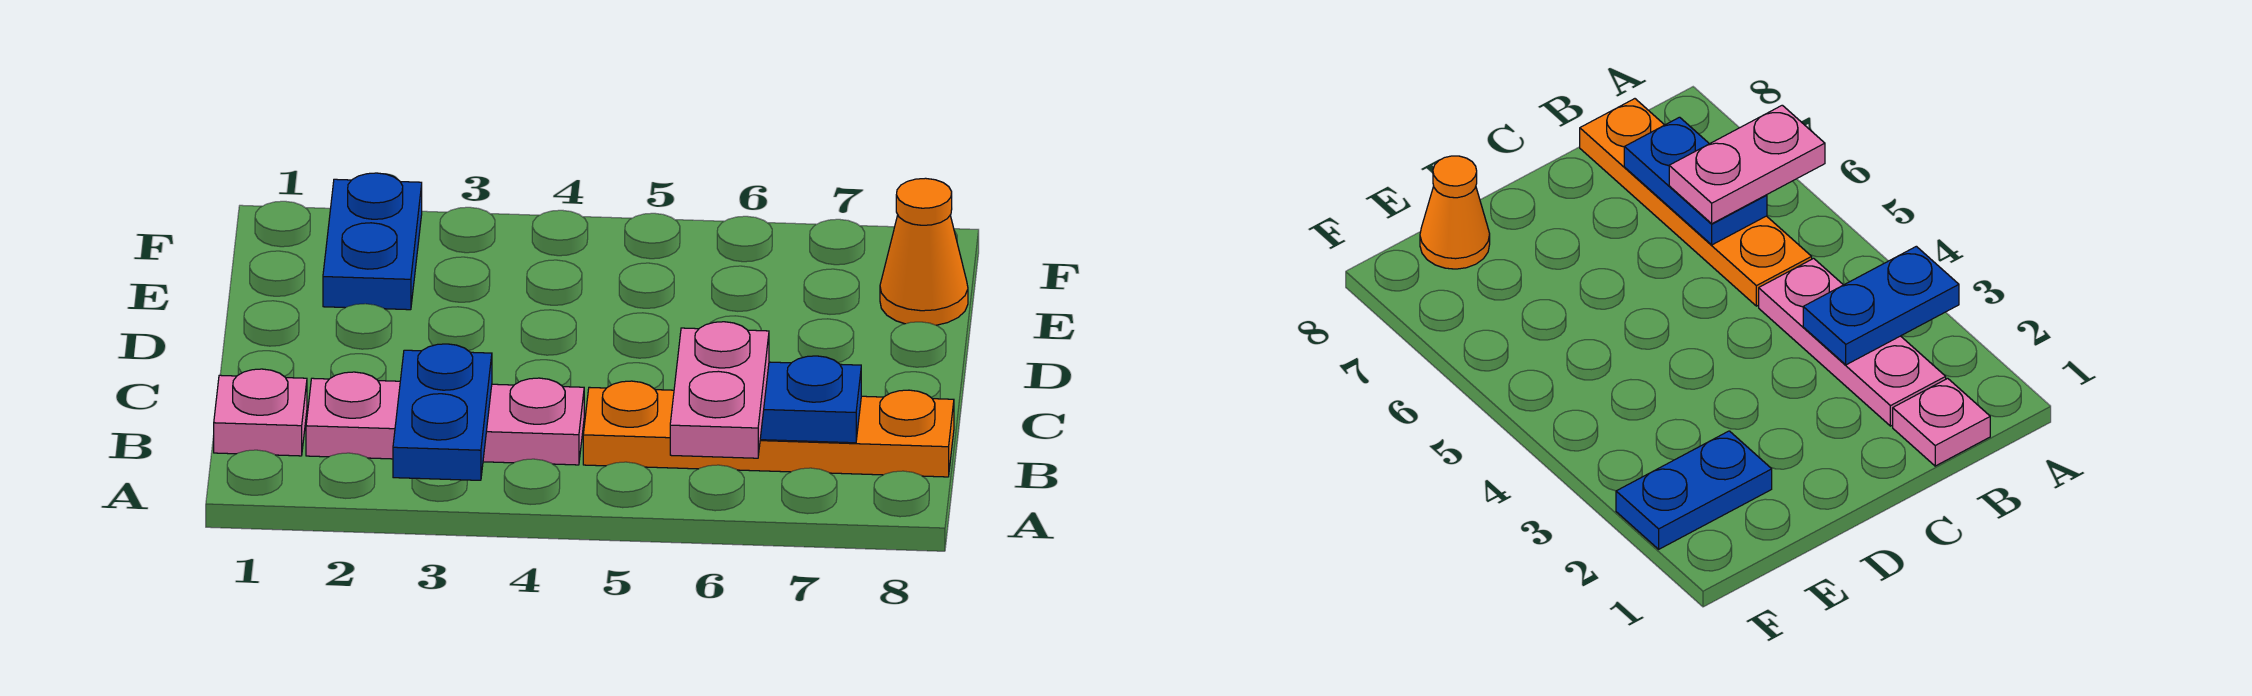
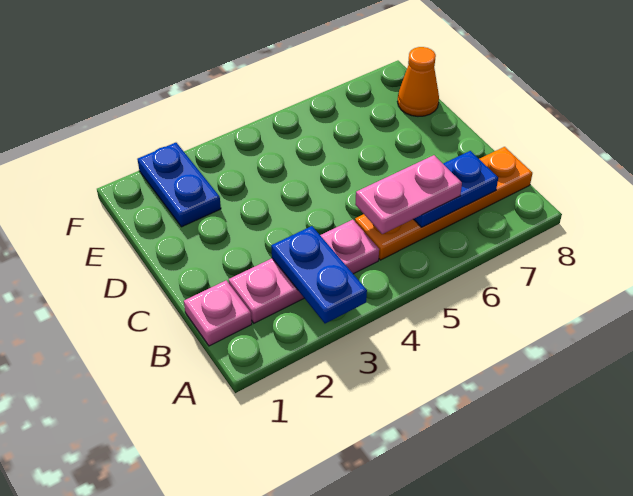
pink plate A6:B6 level 3 -> pink plate B5:B6 level 3

